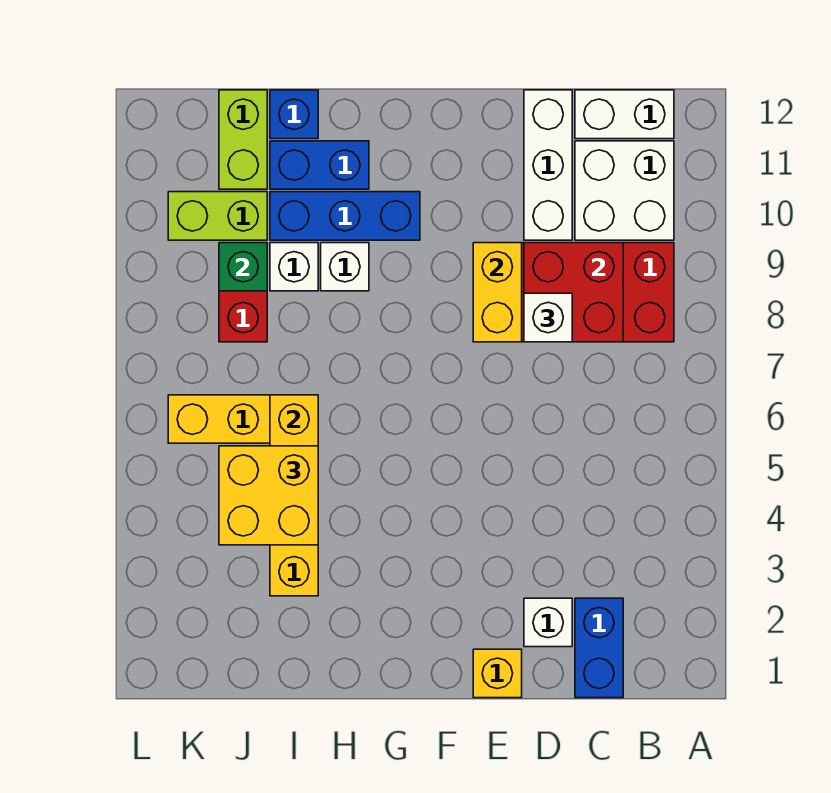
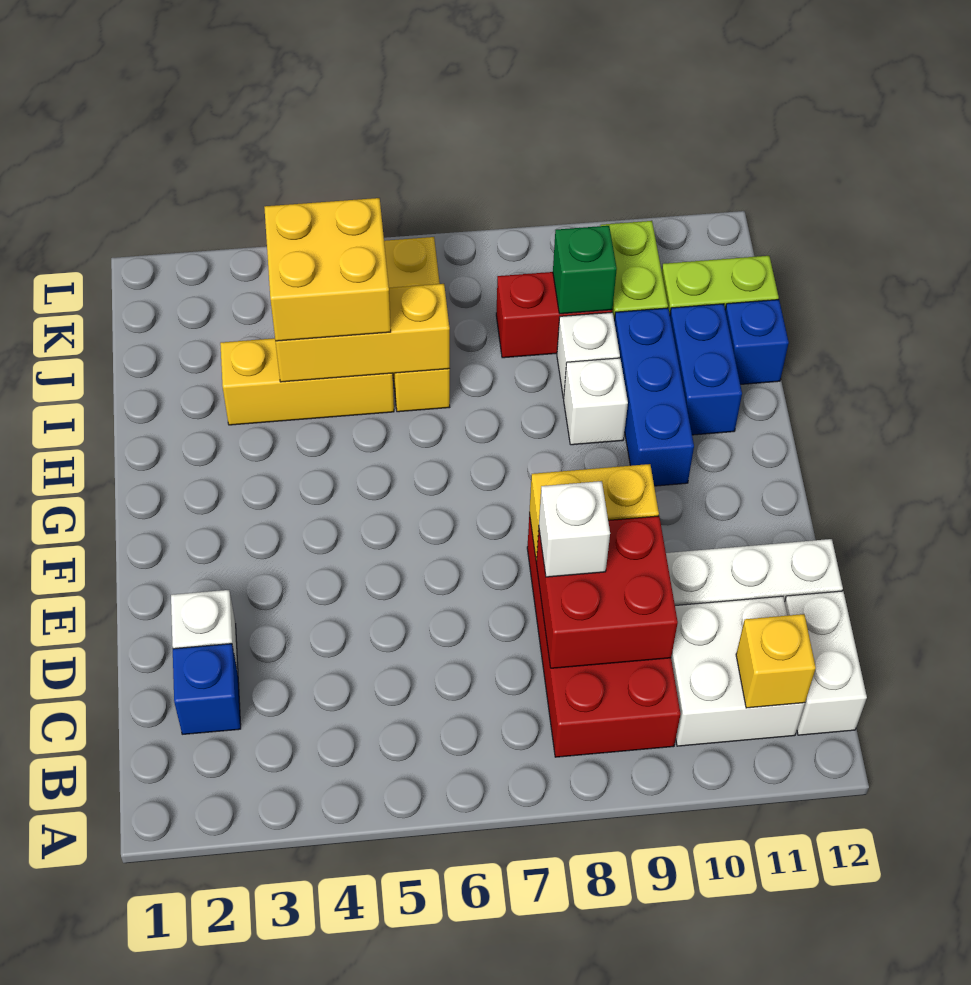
blue brick C1:C2 level 1 -> blue brick C2 level 1
yellow brick E1 level 1 -> yellow brick B11 level 2

